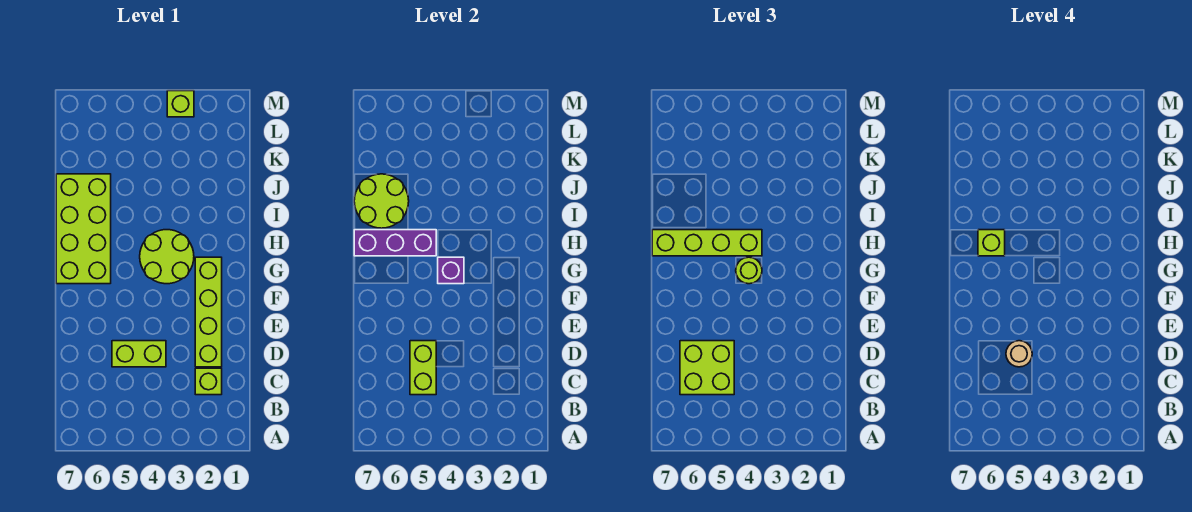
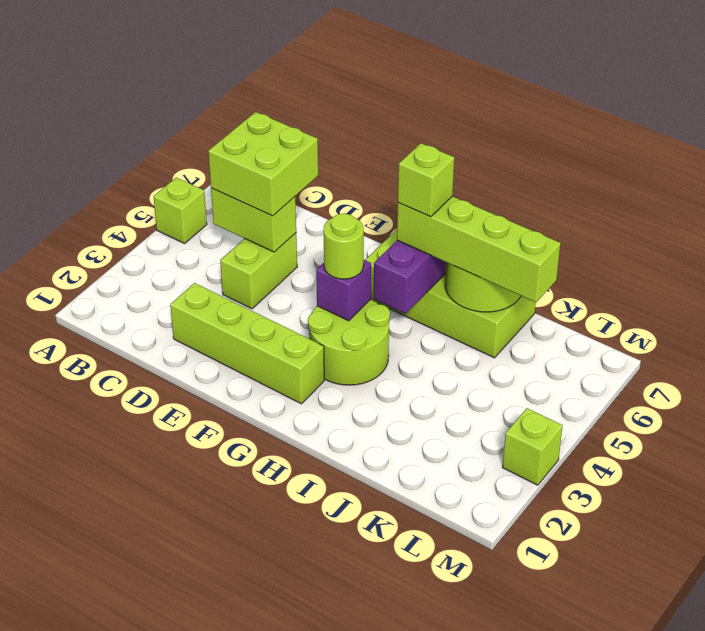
lime brick C2 level 1 -> lime brick A5 level 1
tan round brick D5 level 4 -> none
lime brick H4:H7 level 3 -> lime brick H6:K6 level 3

